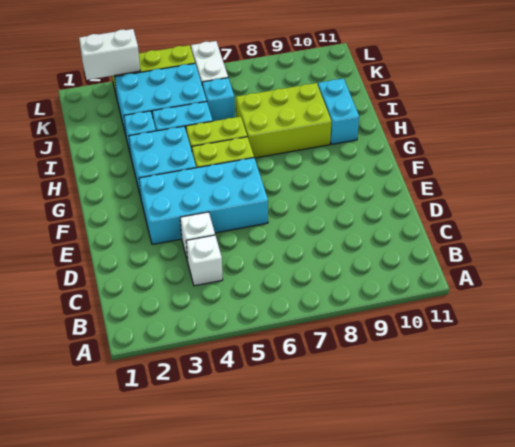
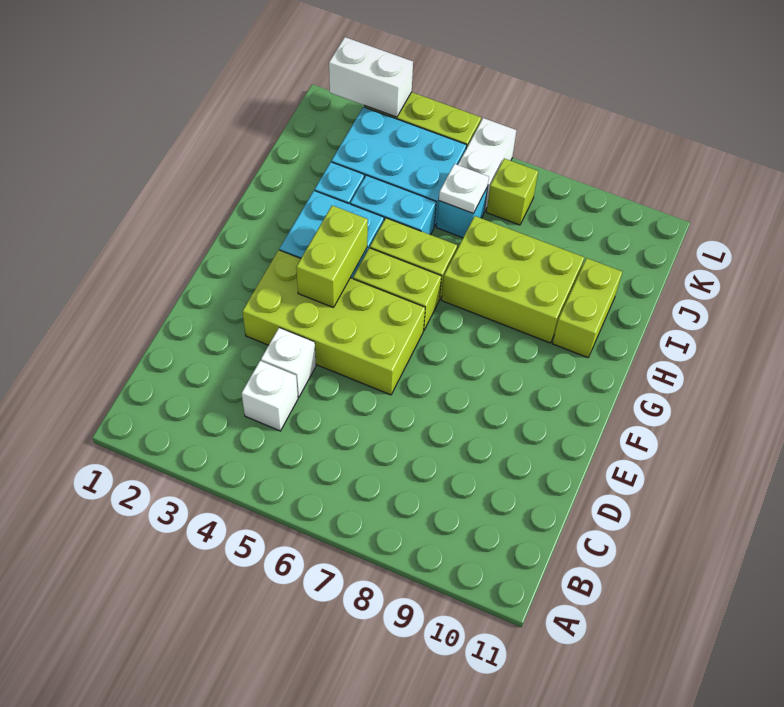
cyan brick E3:F6 level 1 -> lime brick E3:F6 level 1
none -> lime brick F4:G4 level 2
cyan brick H10:I10 level 1 -> lime brick H10:I10 level 1
none -> white plate J6 level 2
none -> lime brick K7 level 1

